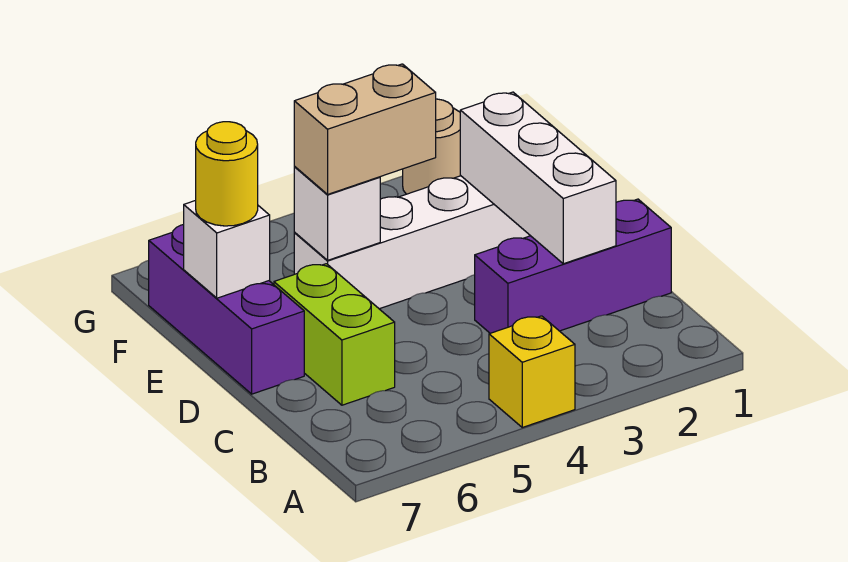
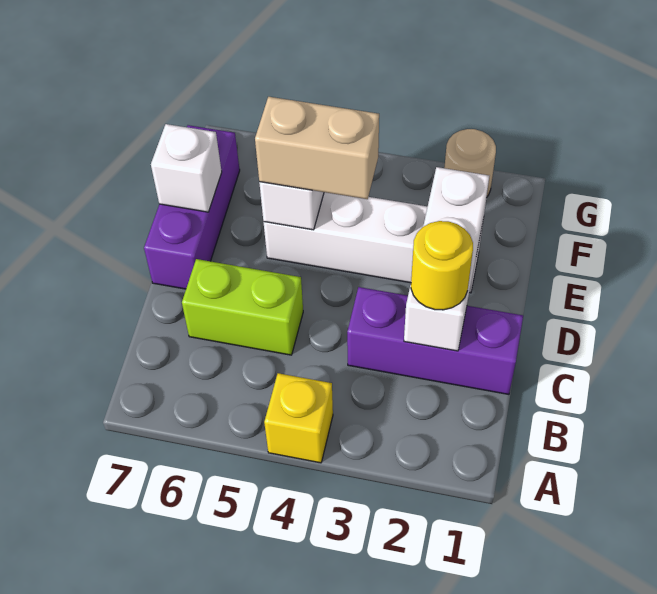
lime brick C6:D6 level 1 -> lime brick C5:C6 level 1
yellow round brick E7 level 3 -> yellow round brick C2 level 3

